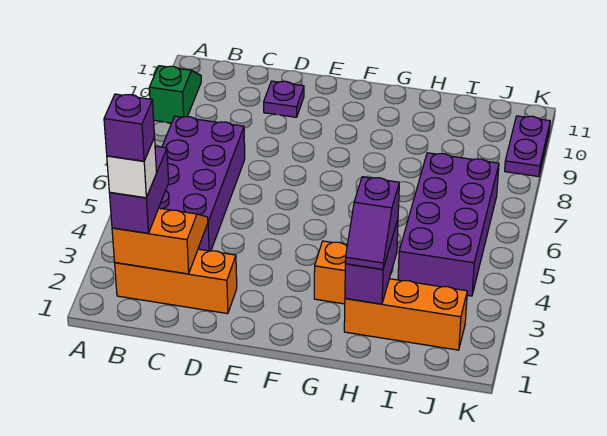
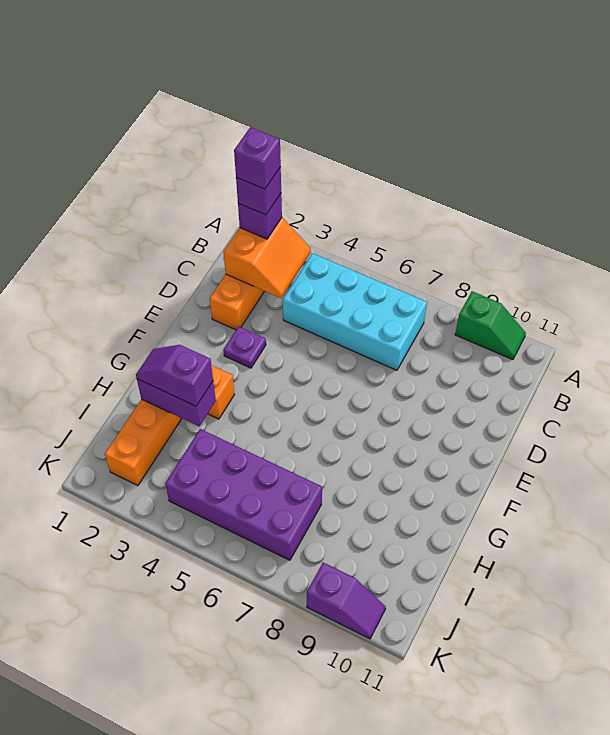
purple brick B2:B3 level 3 -> purple brick B2 level 3
white brick B2 level 4 -> purple brick B2 level 4
purple brick B4:C7 level 1 -> cyan brick B4:C7 level 1
purple plate D10 level 1 -> purple plate E3 level 1
purple plate K9:K10 level 1 -> purple slope K9:K10 level 1 top 9

